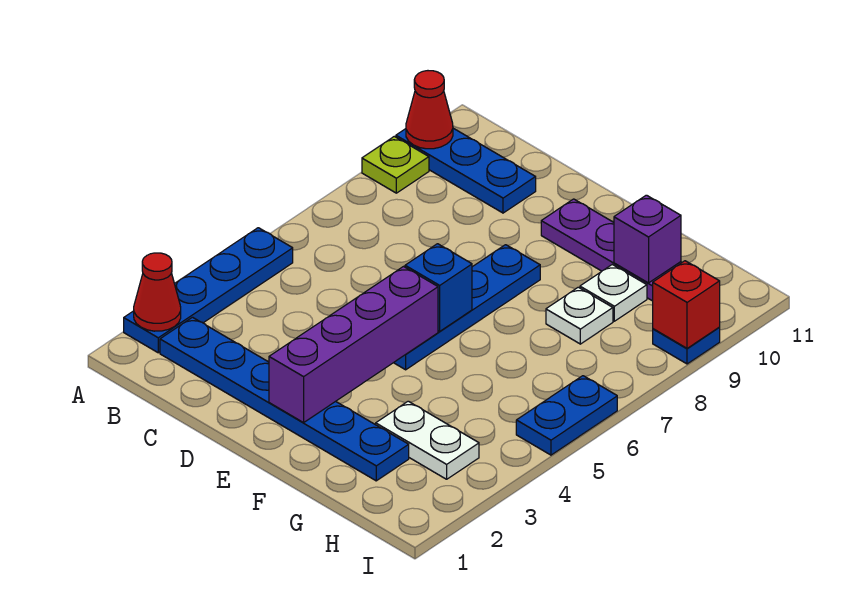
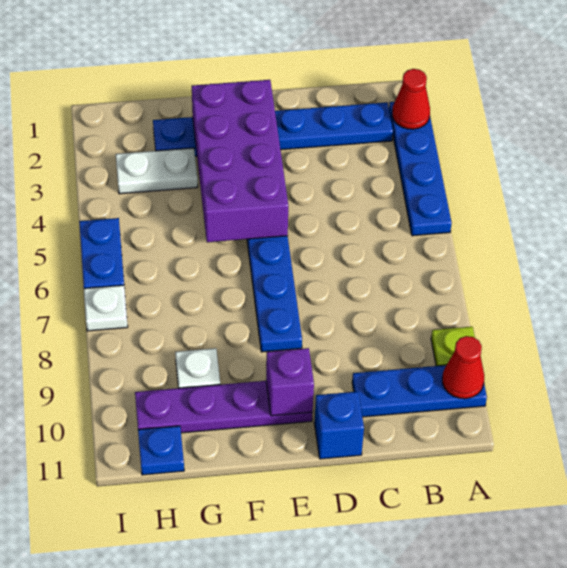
purple brick E2:E5 level 2 -> purple brick E2:F5 level 2
blue brick E6 level 2 -> blue brick D11 level 1
white plate G8 level 1 -> white plate I7 level 1
purple brick G10 level 2 -> purple brick E10 level 2
blue plate I9 level 1 -> blue plate H11 level 1
red brick I9 level 2 -> none

